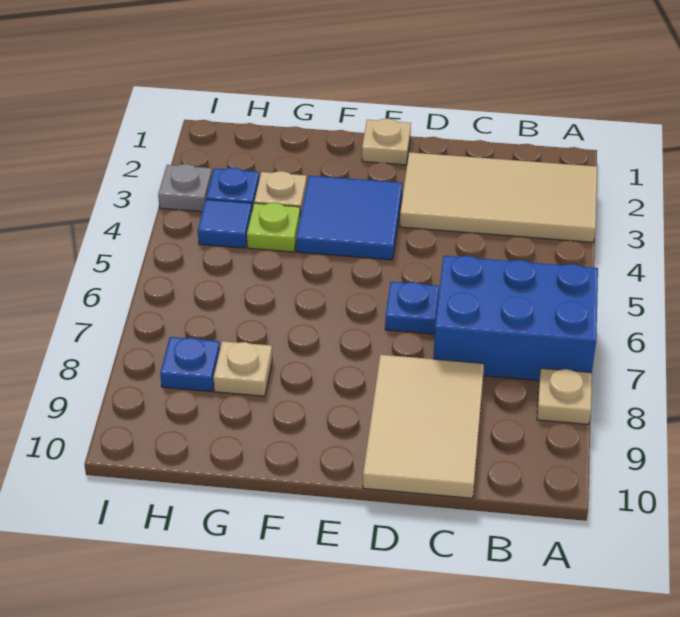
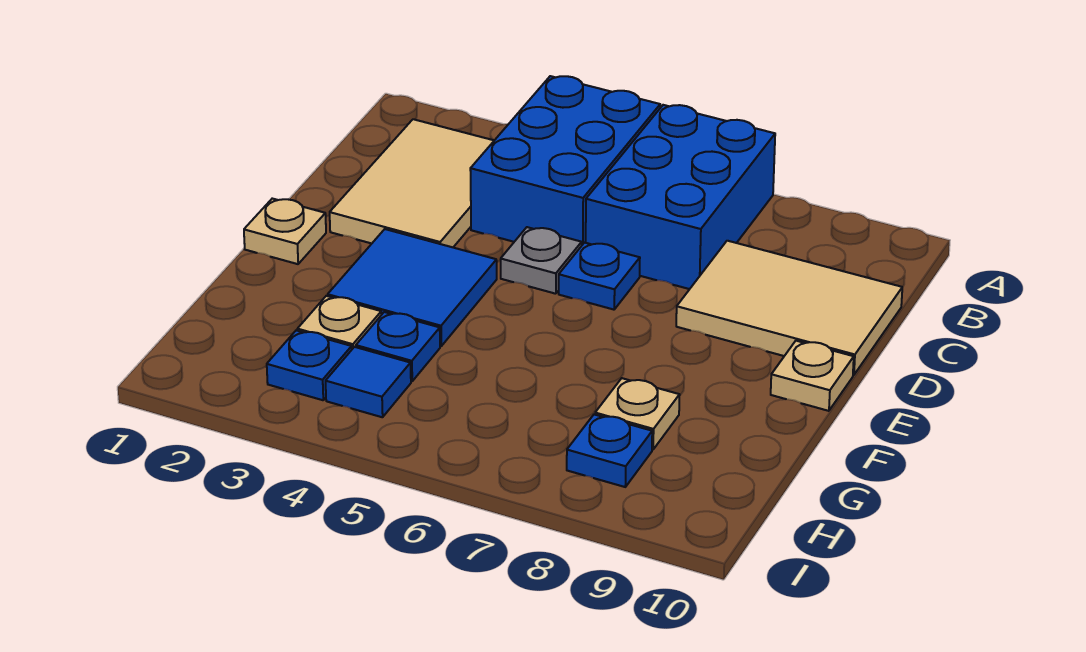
tan tile A2:D3 level 1 -> tan tile B2:D3 level 1
none -> blue brick A4:C5 level 1
tan plate A8 level 1 -> tan plate E10 level 1
lime plate G4 level 1 -> blue plate G4 level 1
grey plate I3 level 1 -> grey plate D5 level 1

